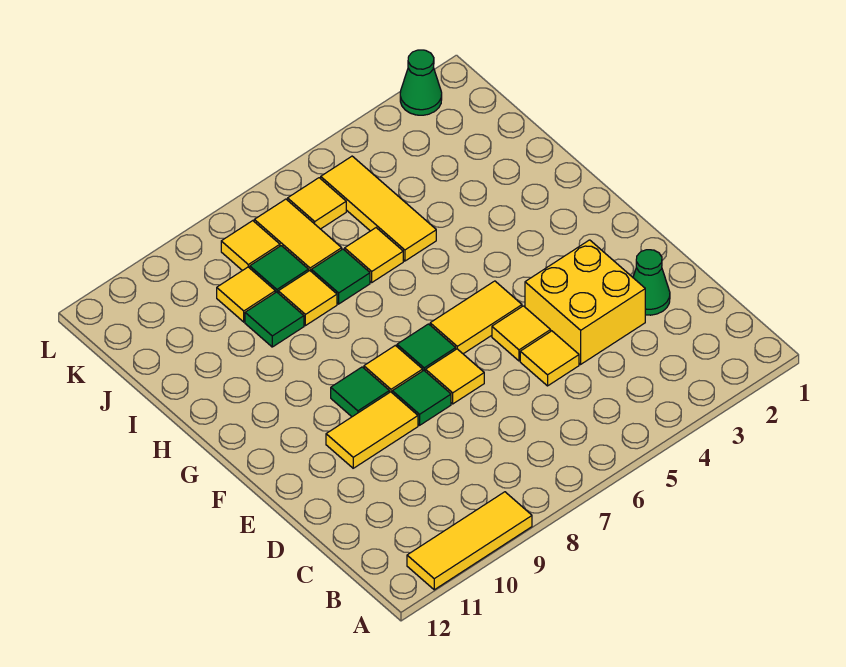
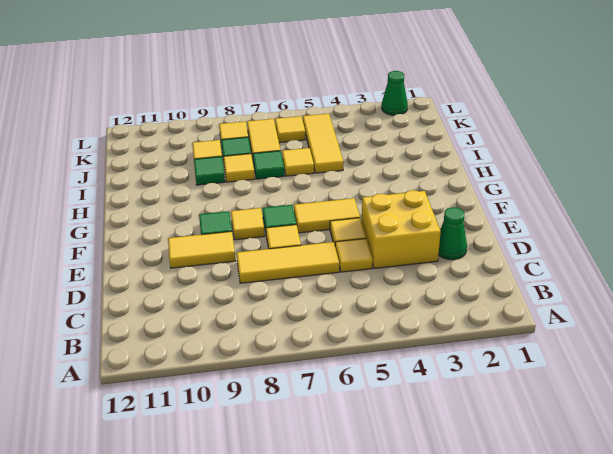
yellow tile A9:A11 level 1 -> yellow tile D6:D8 level 1
green tile E8 level 1 -> none

